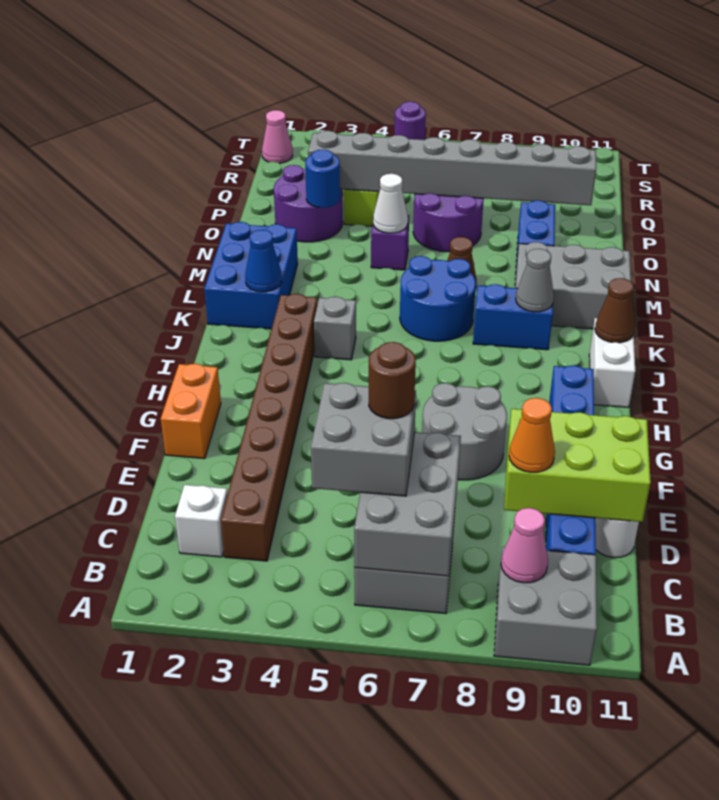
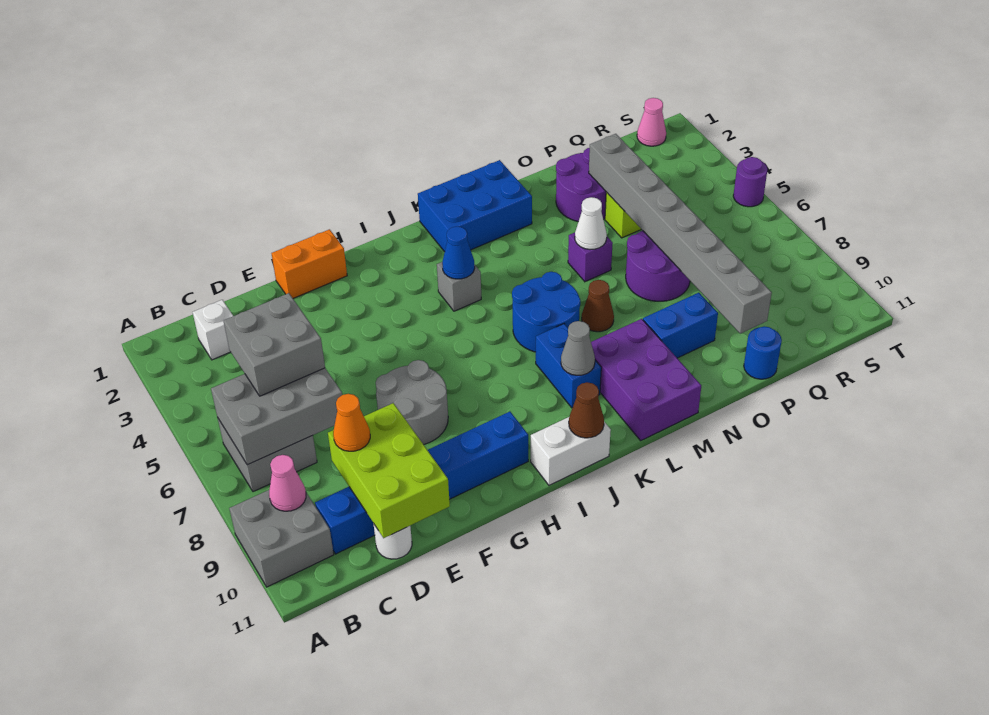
brown brick C3:J3 level 1 -> none
brown round brick D6 level 4 -> none
blue cone K2 level 2 -> blue cone J4 level 2
grey brick L9:M11 level 1 -> purple brick L9:M11 level 1
blue round brick O3 level 2 -> blue round brick P11 level 1

